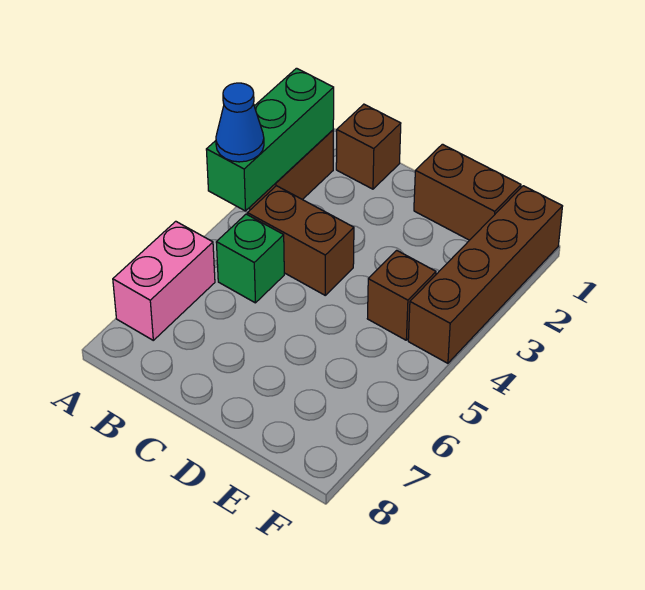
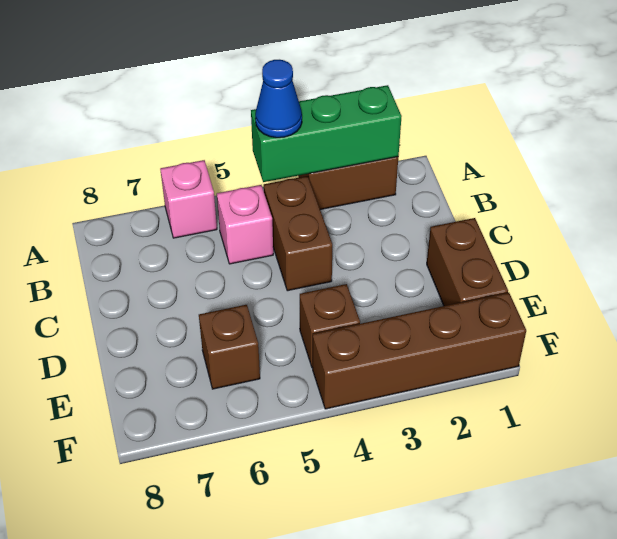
pink brick A6:A7 level 1 -> pink brick A6 level 1
brown brick B1 level 1 -> brown brick E6 level 1
green brick B5 level 1 -> pink brick B5 level 1

